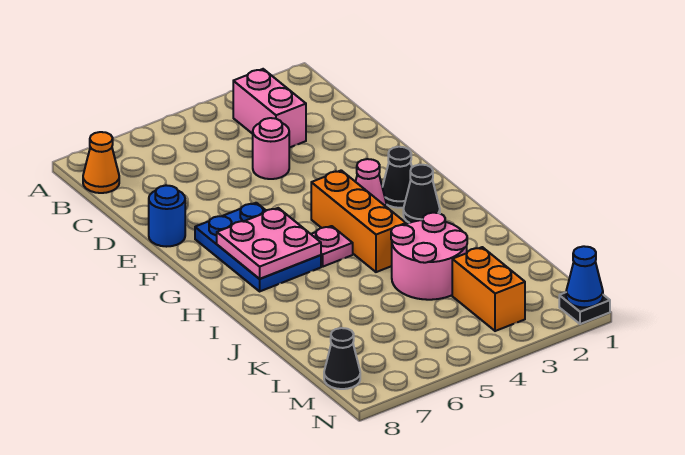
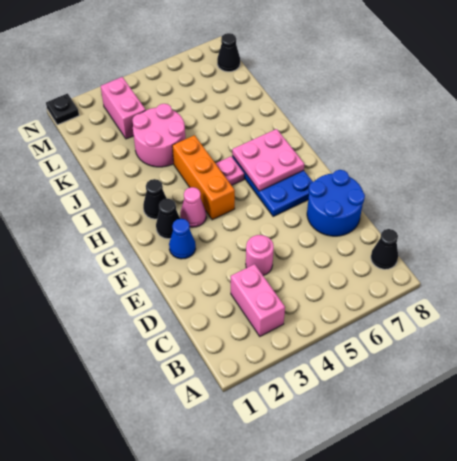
orange cone B8 level 1 -> black cone B8 level 1
blue round brick E8 level 1 -> blue round brick D7:E8 level 1
orange brick L3:M3 level 1 -> pink brick L3:M3 level 1
blue cone N1 level 2 -> blue cone F2 level 1

